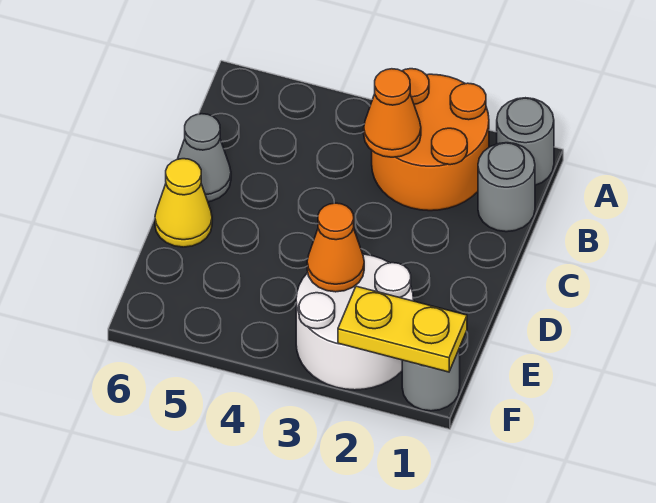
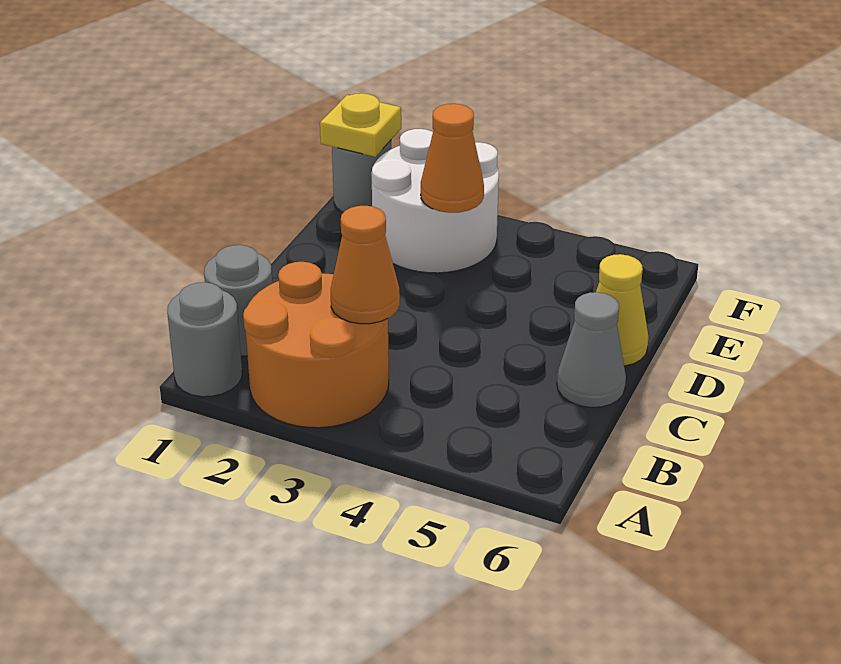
yellow plate F1:F2 level 2 -> yellow plate F1 level 2

